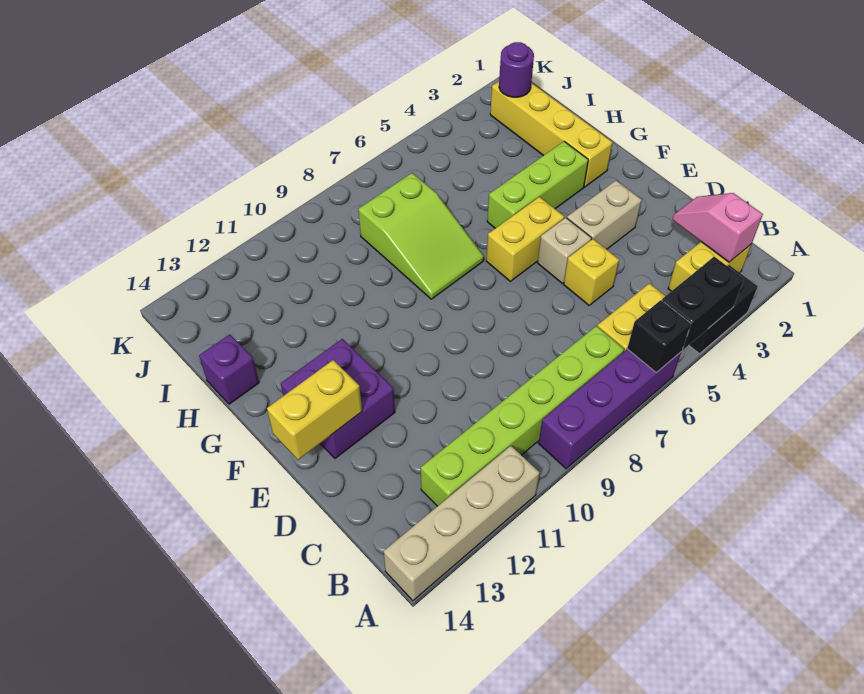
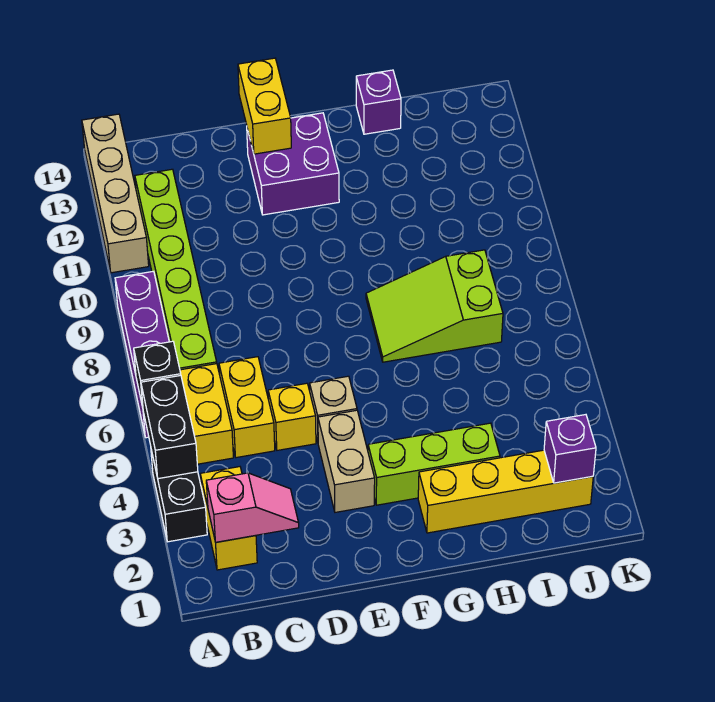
yellow brick F5:F6 level 1 -> yellow brick C5:C6 level 1
lime brick G3:G5 level 1 -> lime brick F3:H3 level 1
purple round brick J2 level 2 -> purple brick J2 level 2

